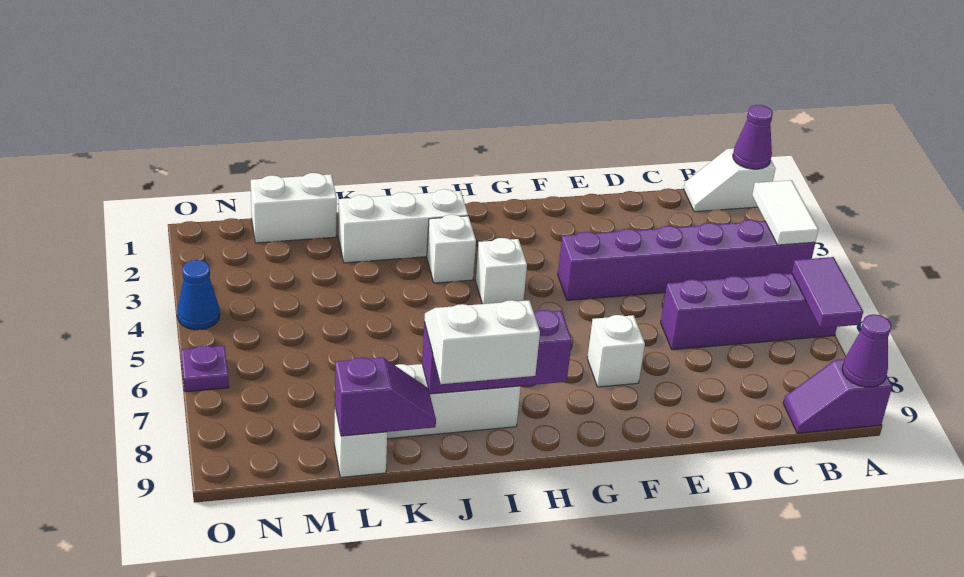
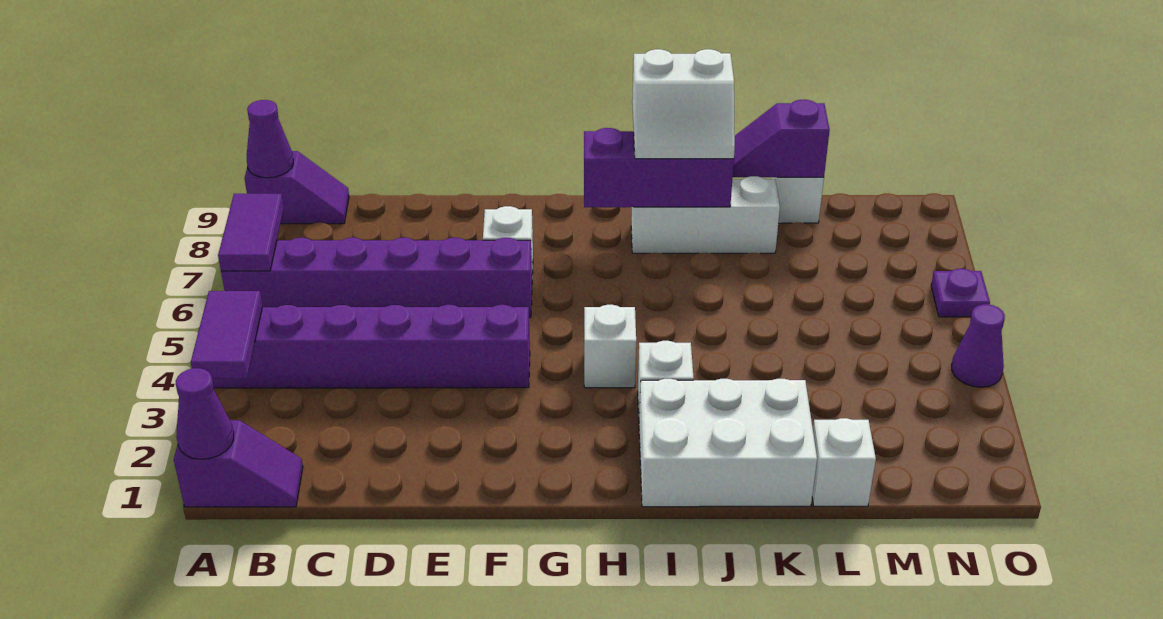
white slope A1:B1 level 1 top A -> purple slope A1:B1 level 1 top A
white tile A3:A4 level 2 -> purple tile A3:A4 level 2
purple brick A6:D6 level 1 -> purple brick A6:F6 level 1
white brick I2:K2 level 1 -> white brick I1:K2 level 1
white brick L1:M1 level 1 -> white brick L1 level 1
blue cone O4 level 1 -> purple cone O4 level 1

